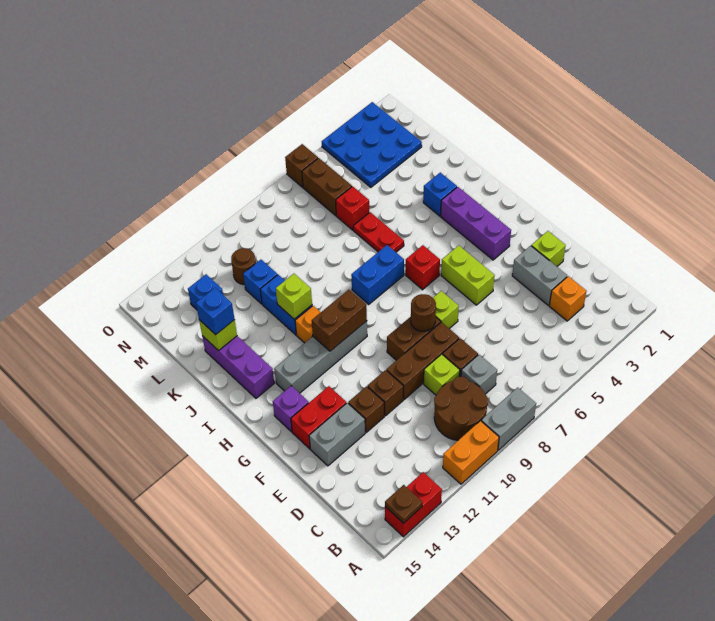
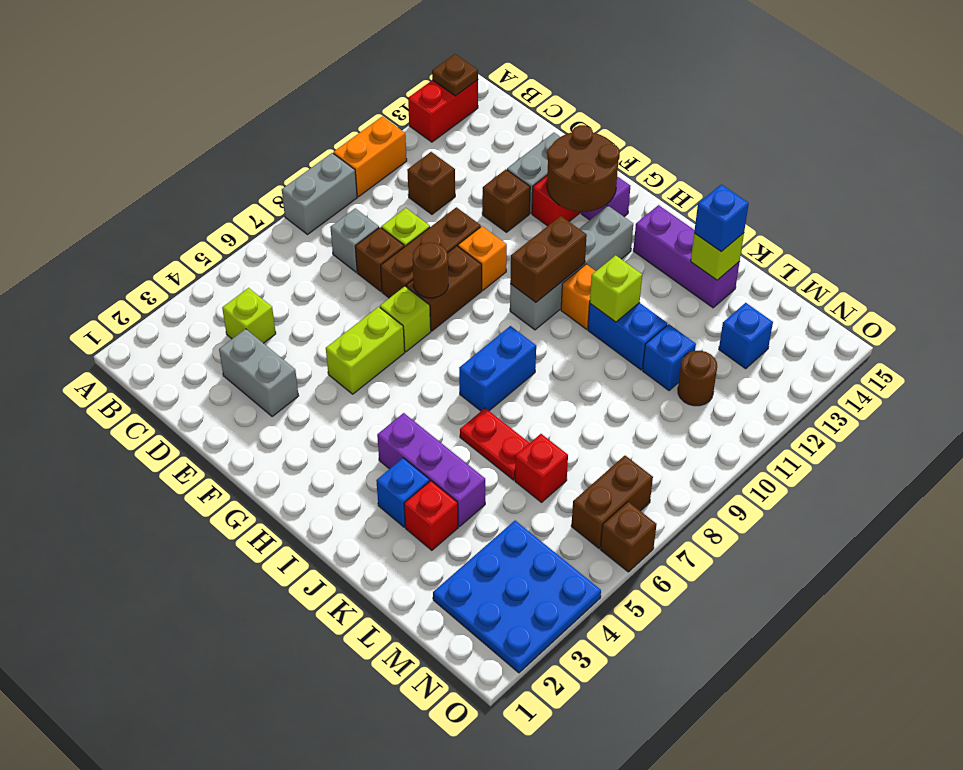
brown round brick B9:C10 level 1 -> brown round brick F13:G14 level 2
orange brick C3 level 1 -> orange brick F10 level 1
lime brick E2 level 1 -> lime brick C4 level 1
brown brick E11 level 1 -> brown brick C11 level 1
lime brick F5:G5 level 1 -> lime brick F5:F6 level 1
purple brick G3:I3 level 1 -> purple brick I4:K4 level 1
red brick H6 level 1 -> red brick K3 level 1
brown brick M6:N6 level 1 -> brown brick N6:N7 level 1

